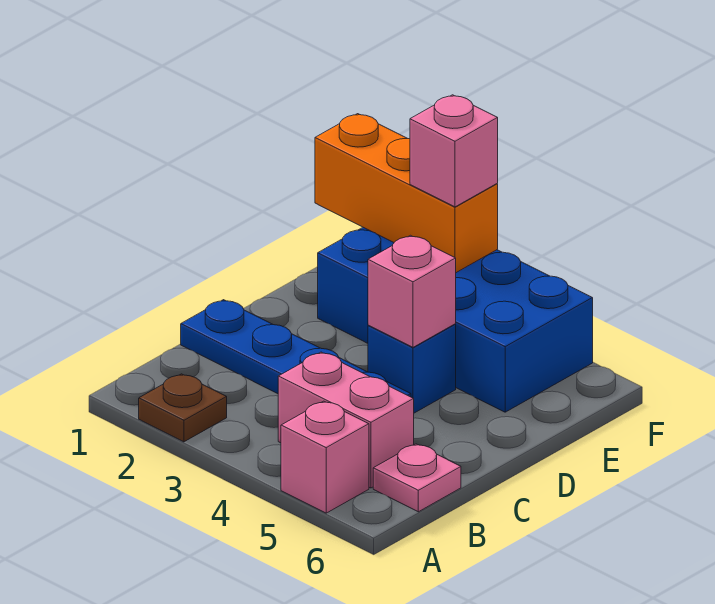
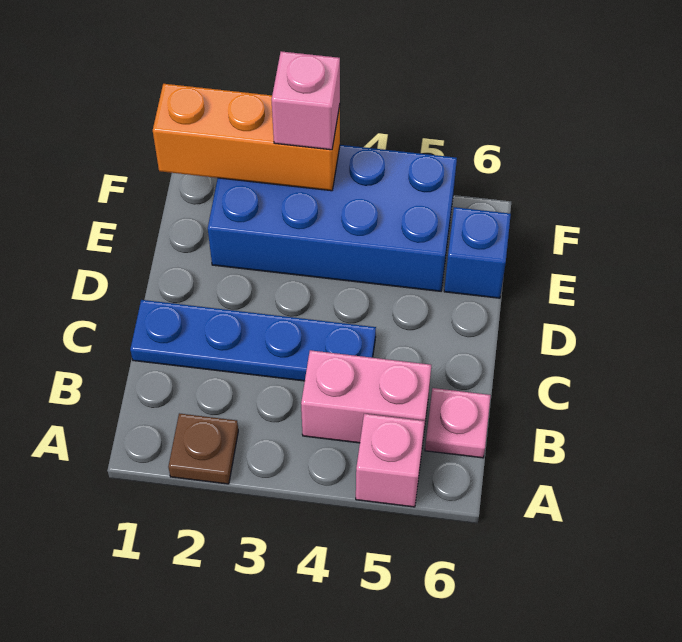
blue brick D4 level 1 -> blue brick E6 level 1
pink brick D4 level 2 -> none

